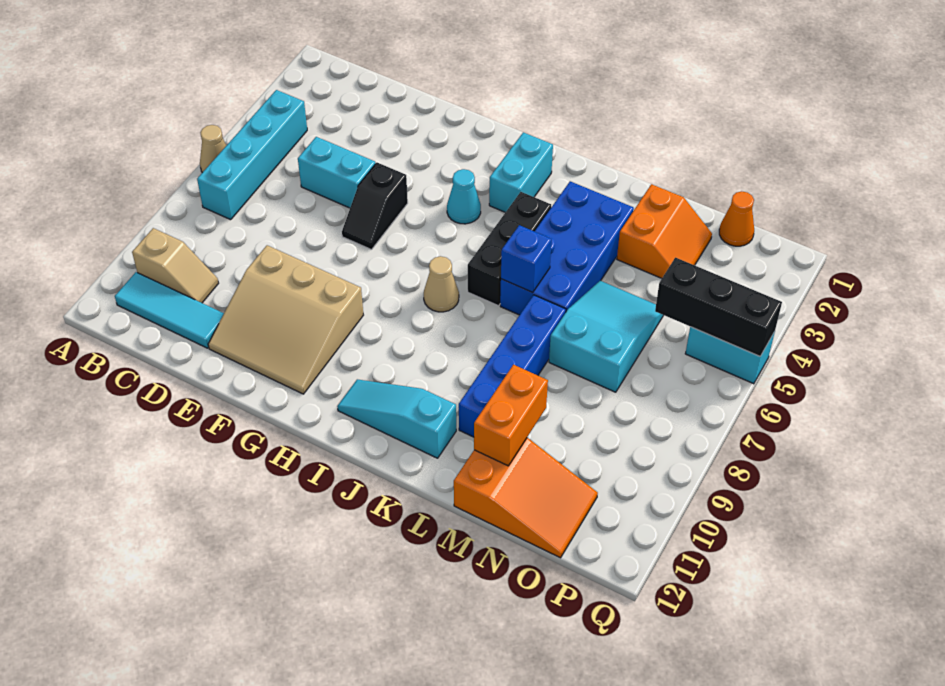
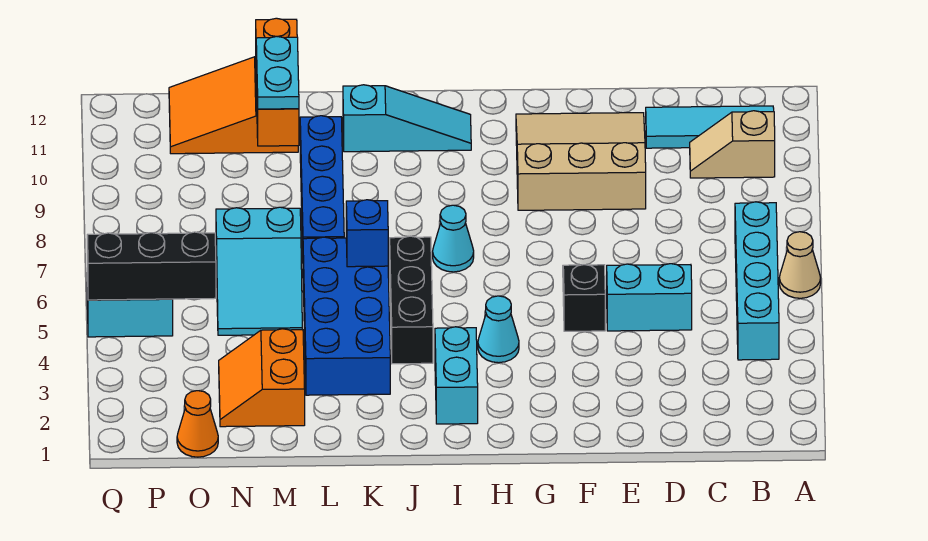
tan cone I7 level 1 -> cyan cone I7 level 1
orange brick M10:M11 level 2 -> orange brick M10:M12 level 2
none -> cyan plate M10:M11 level 3

